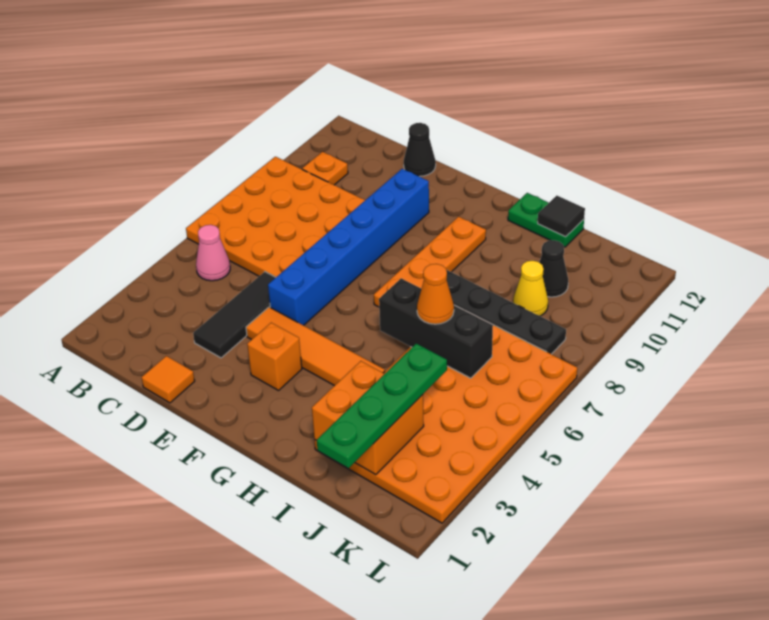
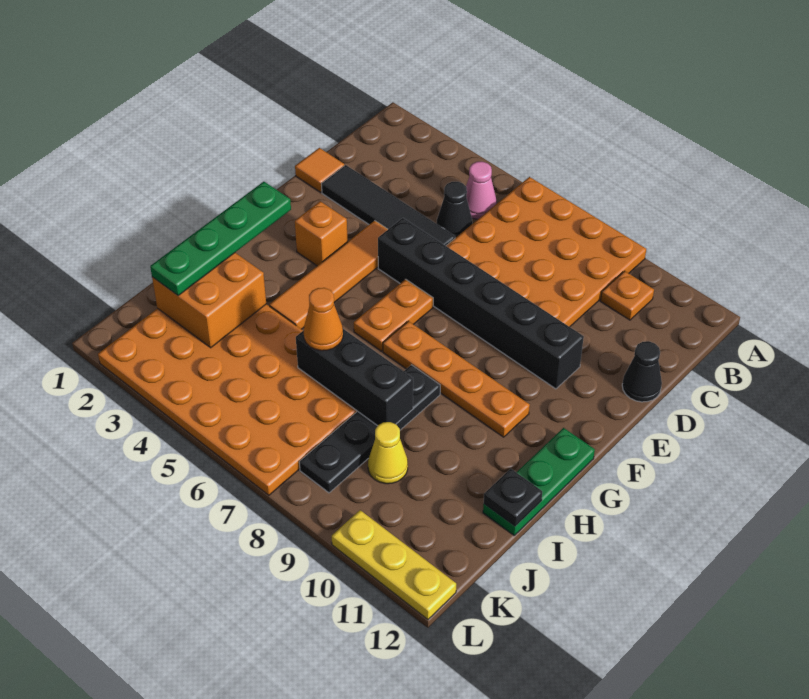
black tile D3:D5 level 1 -> black tile D2:D5 level 1
blue brick E5:E10 level 1 -> black brick E5:E10 level 1
none -> orange plate F6:G6 level 1
black brick H6:J6 level 2 -> black brick I6:I8 level 2
green plate H12:I12 level 1 -> green plate G12:I12 level 1
black tile I12 level 2 -> black plate I12 level 2
green plate J1:J4 level 3 -> green plate G2:J2 level 3
black cone J10 level 1 -> black cone C5 level 1
none -> yellow plate L10:L12 level 1

